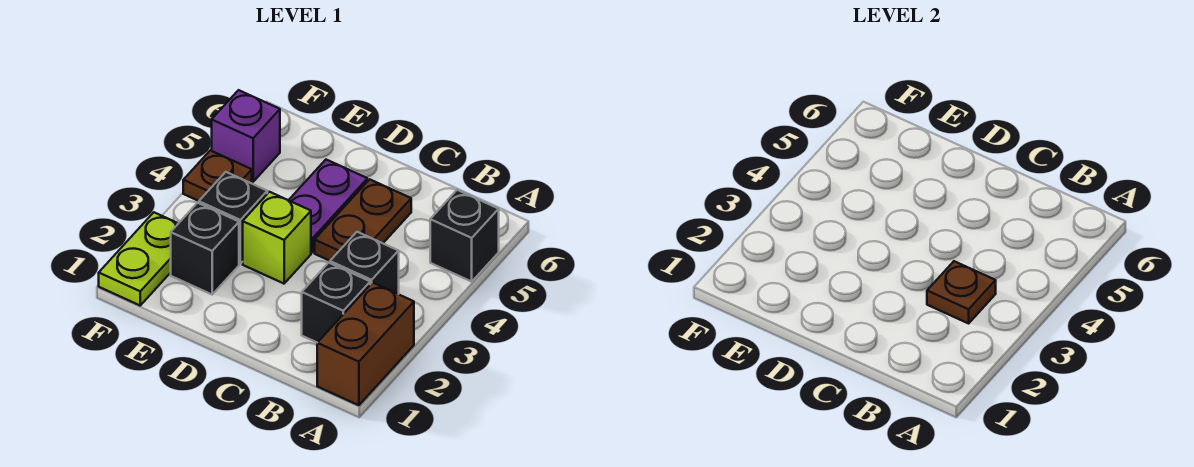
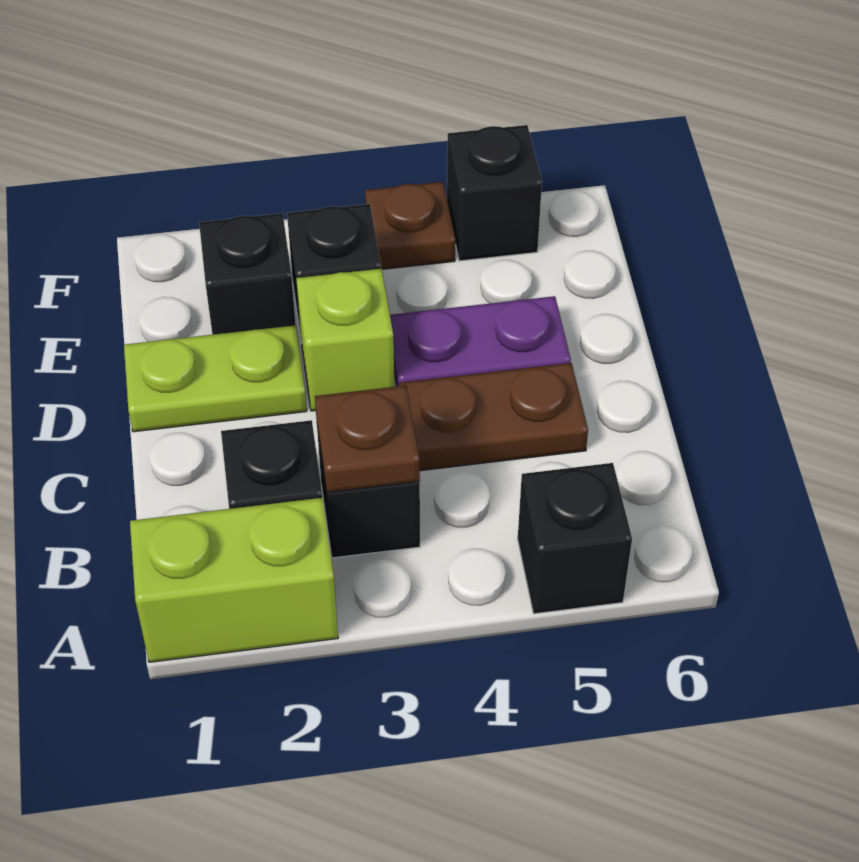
brown brick A1:A2 level 1 -> lime brick A1:A2 level 1
lime plate F1:F2 level 1 -> lime plate D1:D2 level 1
purple brick F5 level 1 -> black brick F5 level 1

